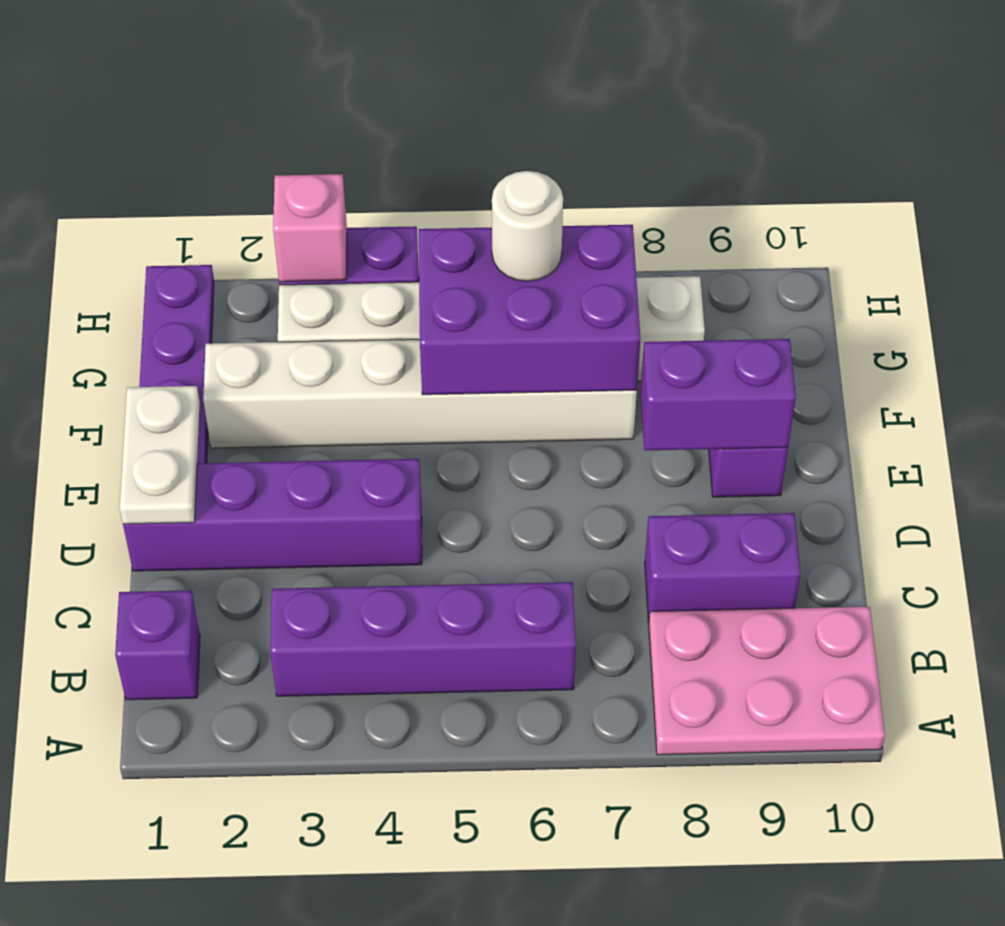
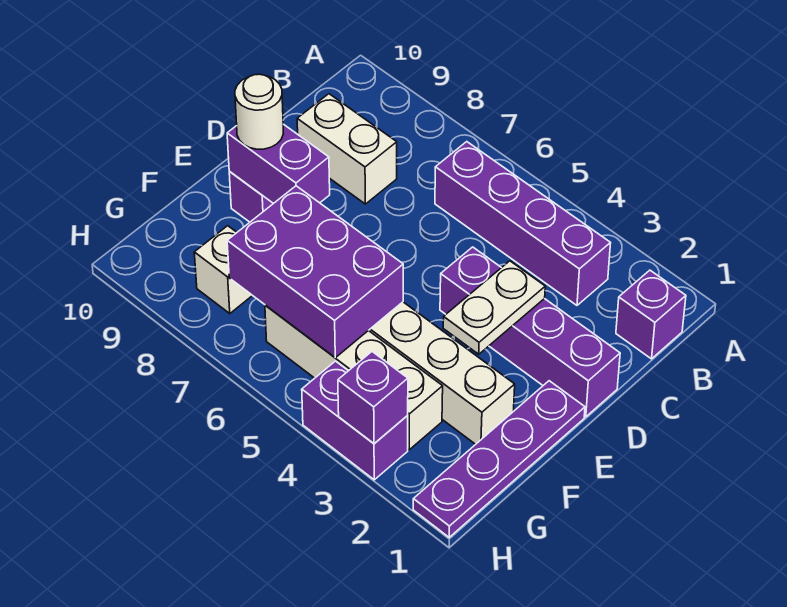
pink plate A8:B10 level 1 -> none
purple brick C8:C9 level 1 -> white brick C8:C9 level 1
white plate D1:E1 level 2 -> white plate D3:E3 level 2
white round brick G6 level 3 -> white round brick E9 level 3
pink brick H3 level 2 -> purple brick H3 level 2

